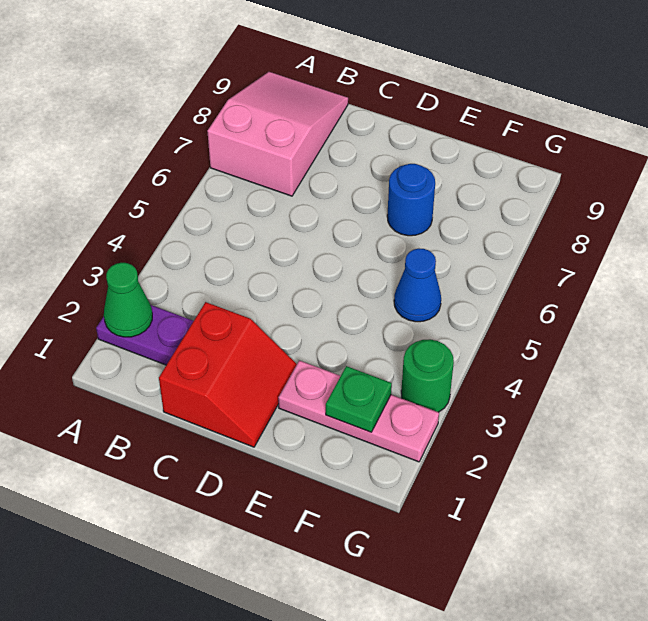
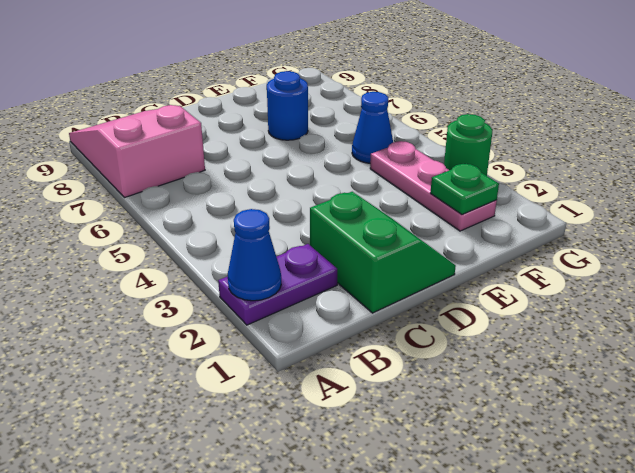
green cone A2 level 2 -> blue cone A2 level 2
red slope C1:D2 level 1 top C -> green slope C1:D2 level 1 top C
pink plate E2:G2 level 1 -> pink plate F2:F4 level 1

